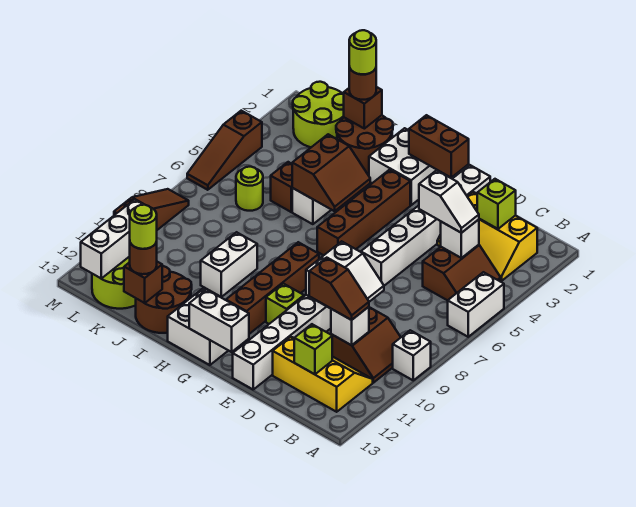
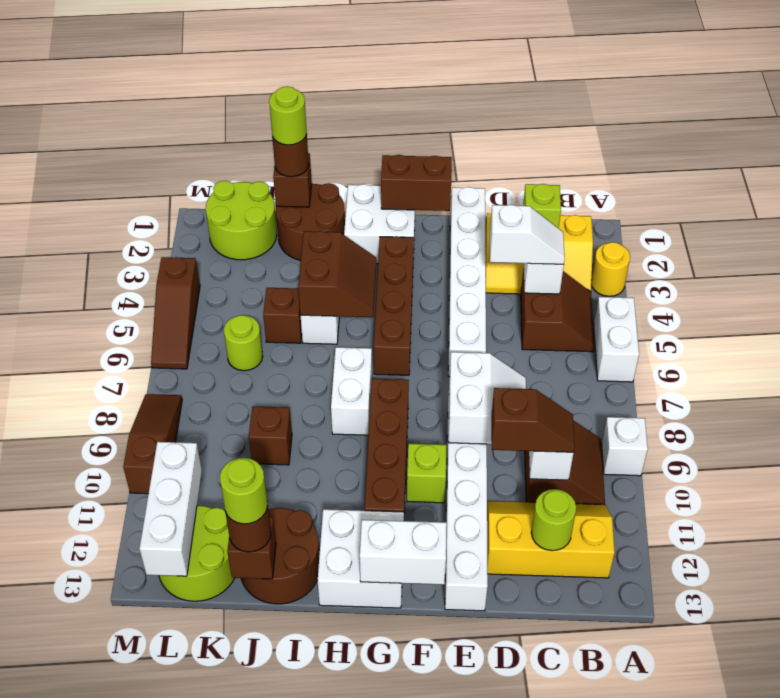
none -> yellow round brick A3 level 1
lime brick C12 level 2 -> lime round brick C12 level 2
white brick I9:I10 level 1 -> white brick H7:H8 level 1
none -> brown brick J9 level 1

